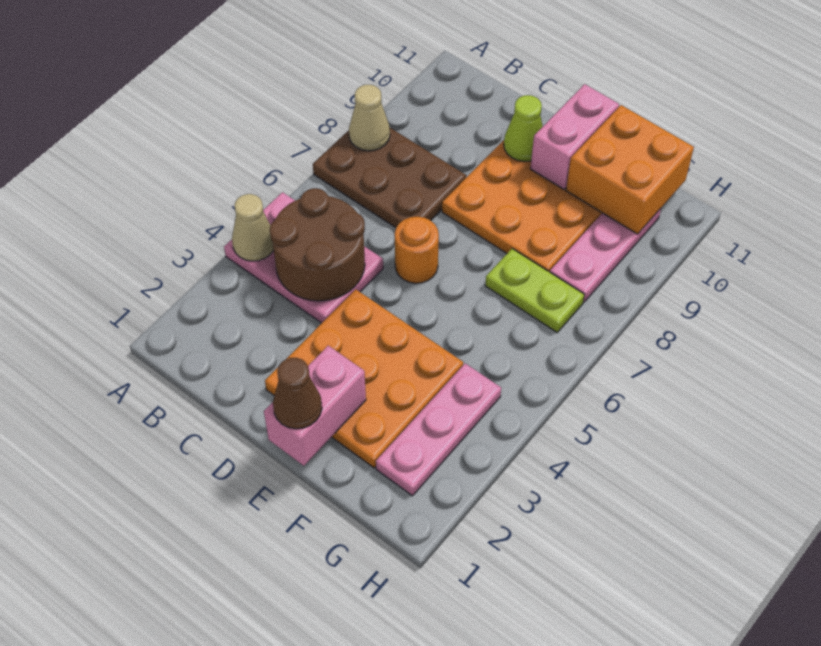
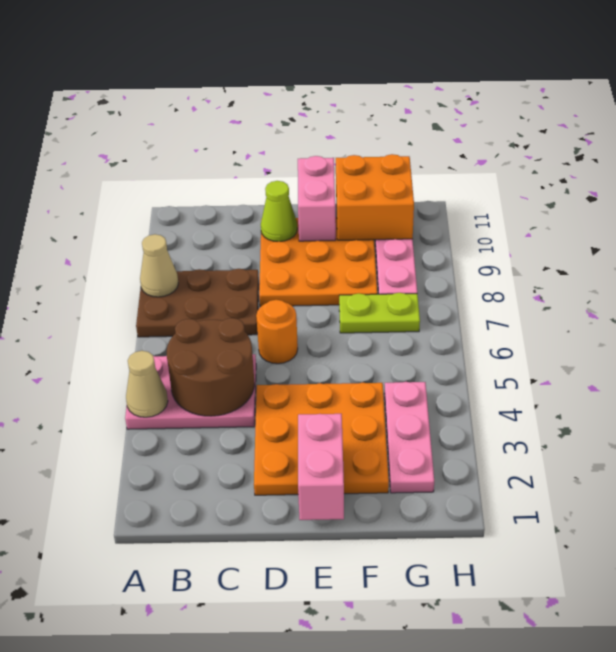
brown cone E1 level 3 -> none

